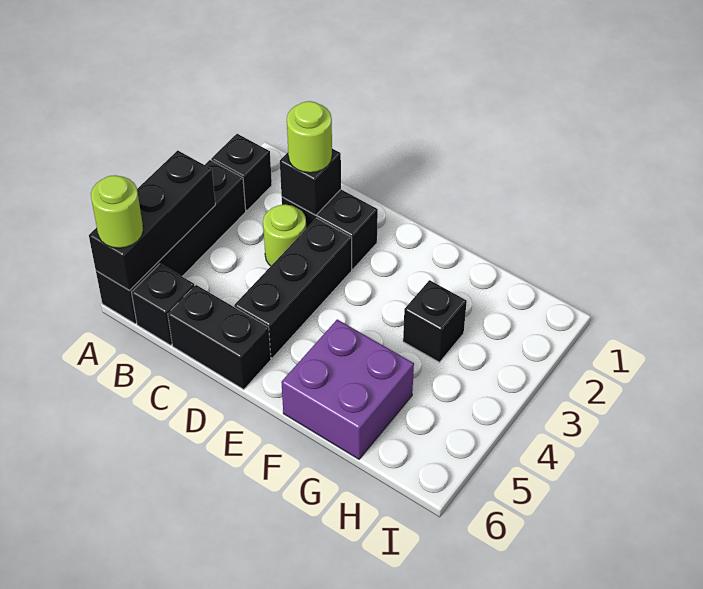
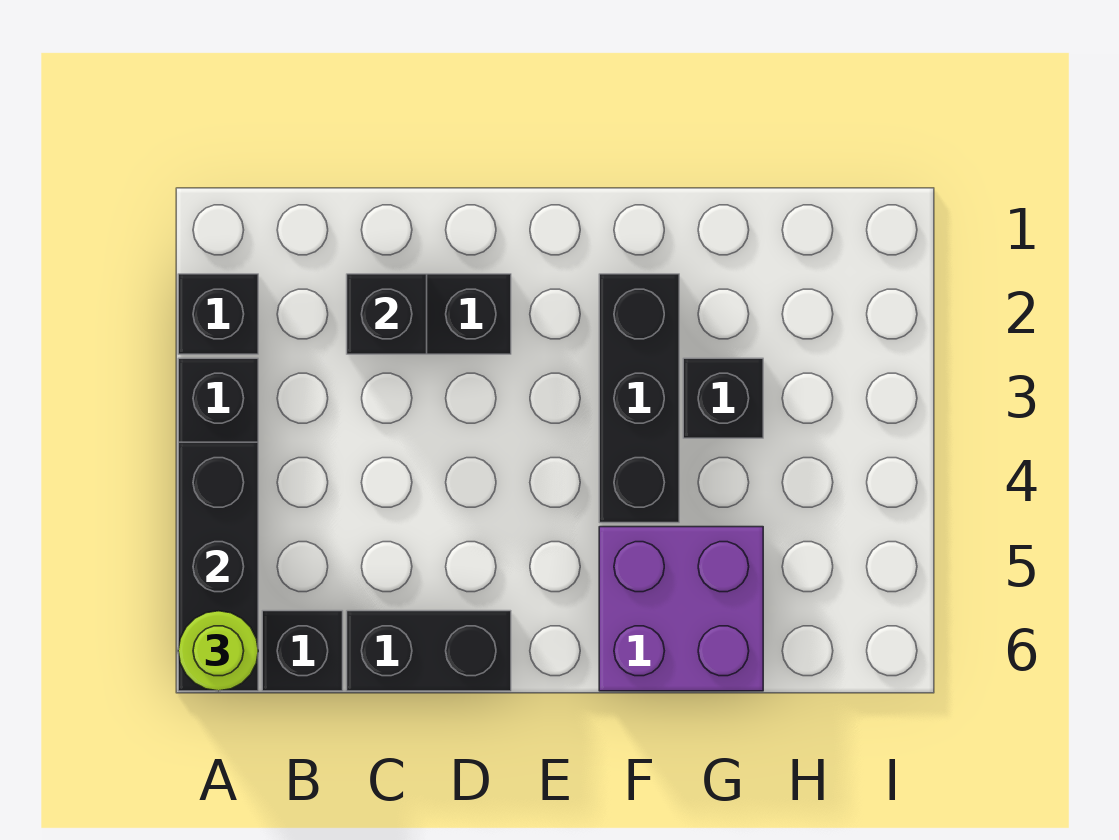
lime round brick C2 level 3 -> none
lime round brick C3 level 1 -> none
black brick D3:D5 level 1 -> black brick F2:F4 level 1

